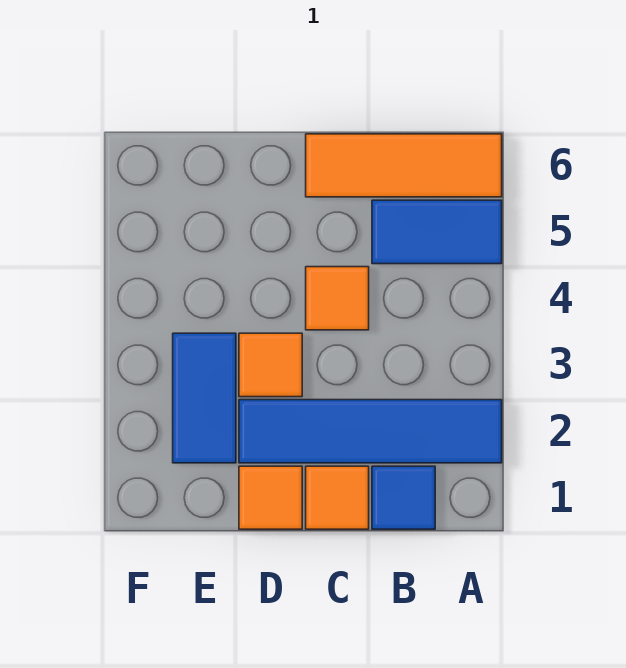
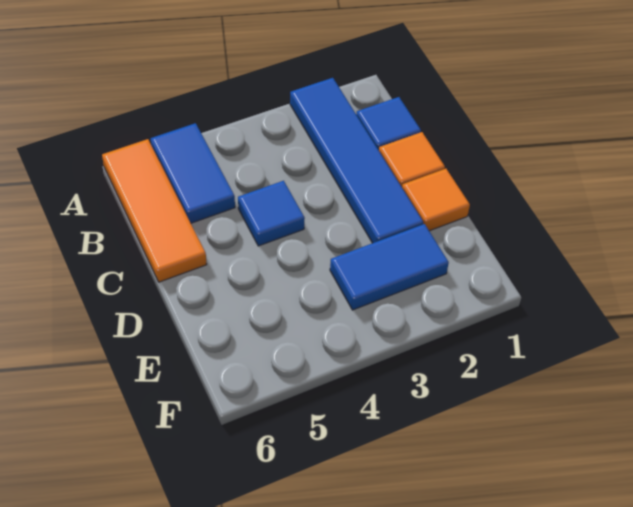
orange tile C4 level 1 -> blue tile C4 level 1
orange tile D3 level 1 -> none

